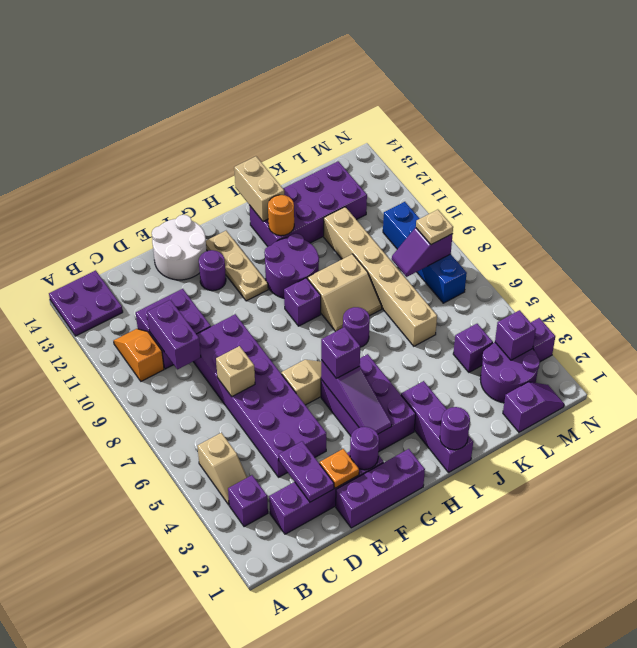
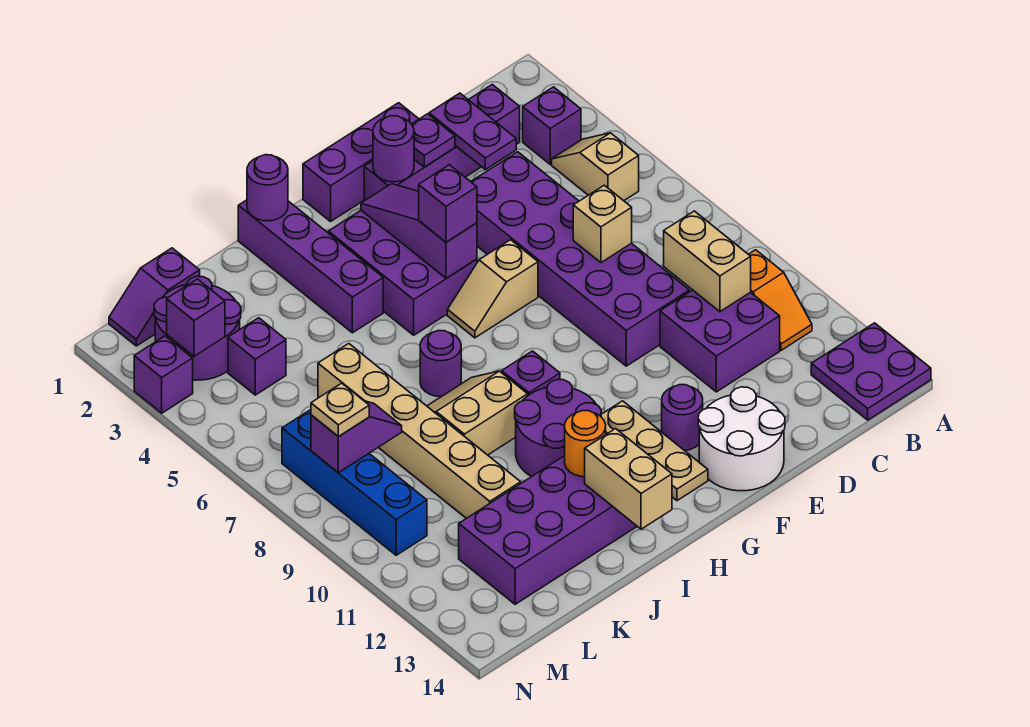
purple brick C9:C10 level 2 -> tan brick C9:C10 level 2
orange plate E2 level 2 -> purple plate E2 level 2
purple brick I1:I3 level 1 -> purple brick I1:I4 level 1

